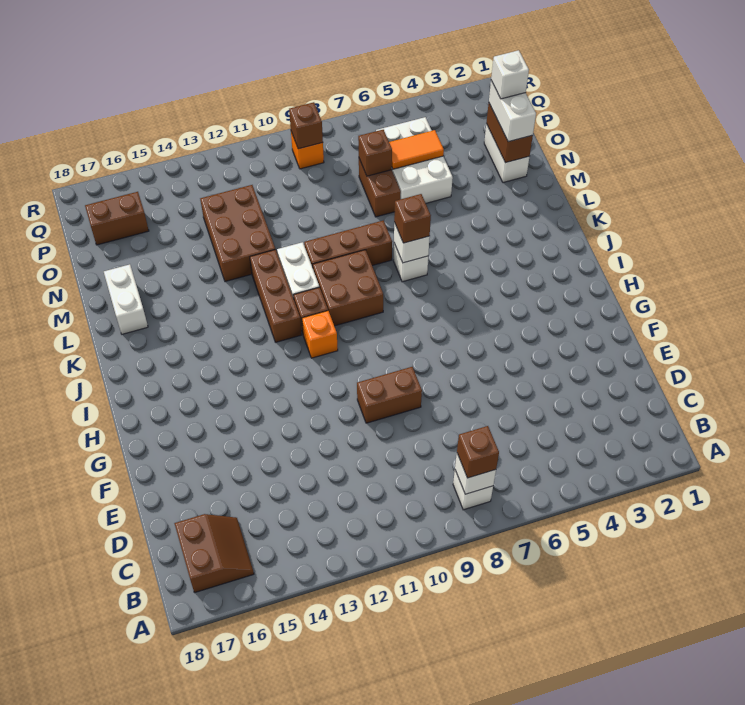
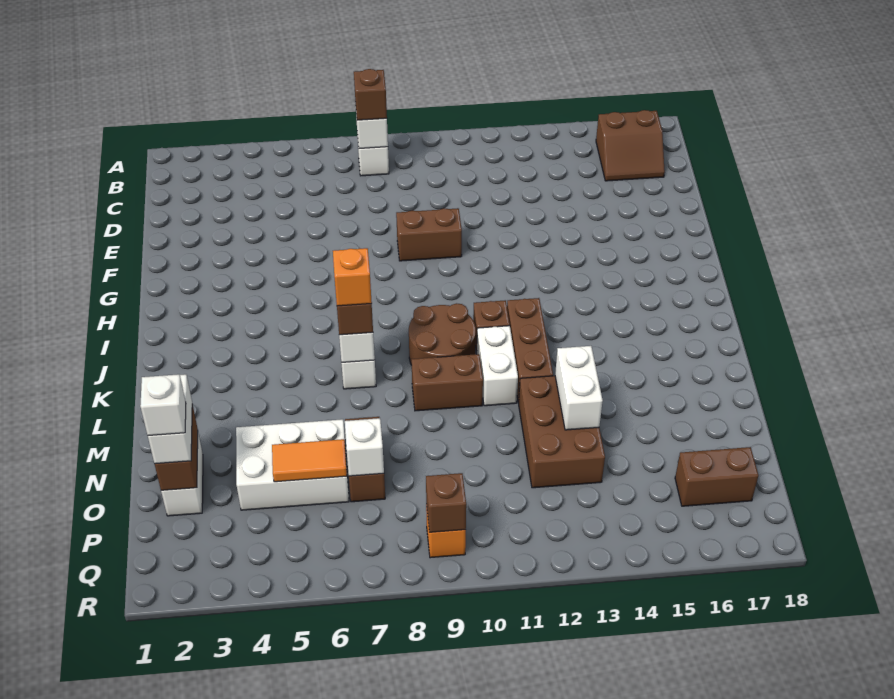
brown slope B16:C17 level 1 top 17 -> brown slope B16:C17 level 1 top B
orange brick I11 level 1 -> orange brick K7 level 4
brown brick J9:K10 level 1 -> brown round brick J9:K10 level 1
brown brick L8:L10 level 1 -> brown brick L9:L10 level 1
white brick L17:M17 level 1 -> white brick M13:N13 level 2
white brick N5:P6 level 1 -> white brick N4:O6 level 1
brown brick O7 level 2 -> white brick O7 level 2

